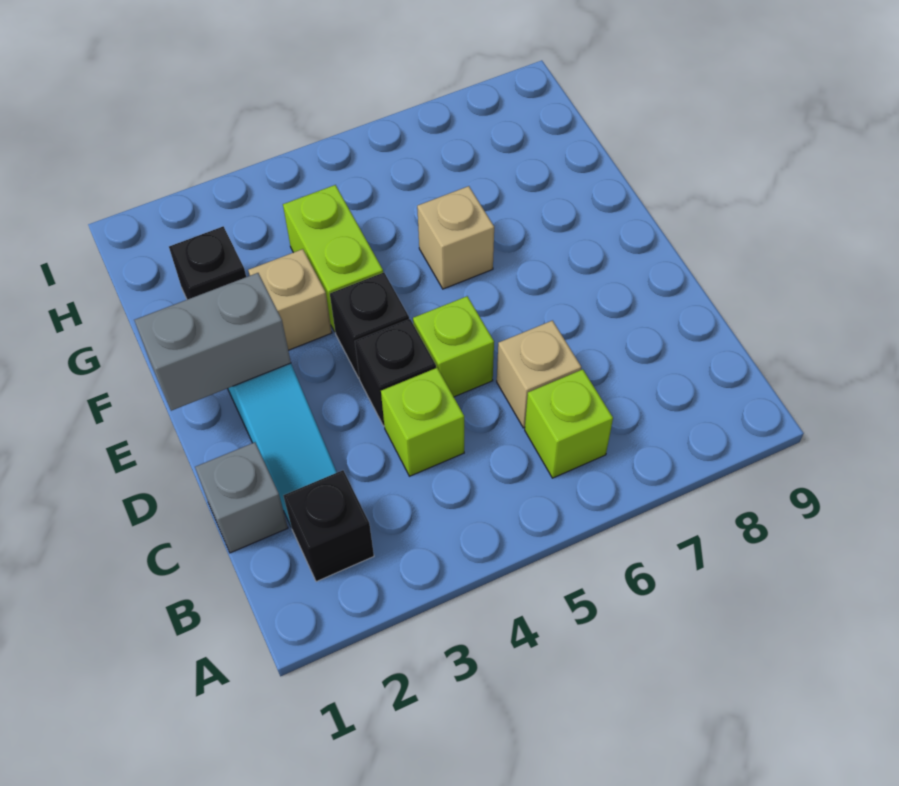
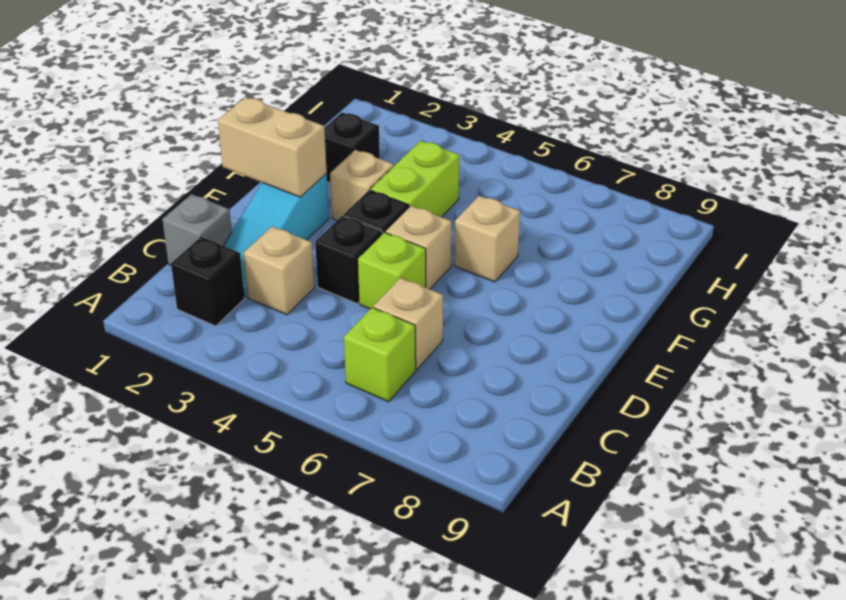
none -> tan brick C3 level 1
lime brick C4 level 1 -> none
grey brick E1:E2 level 2 -> tan brick E1:E2 level 2
none -> tan brick E5 level 1

